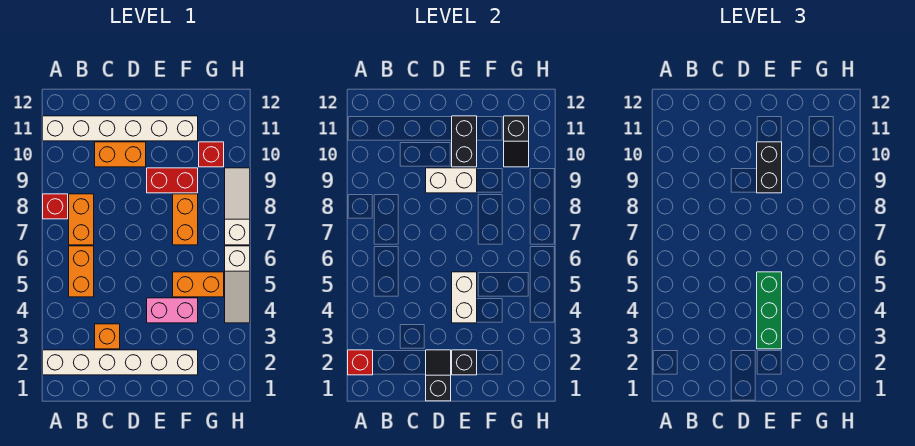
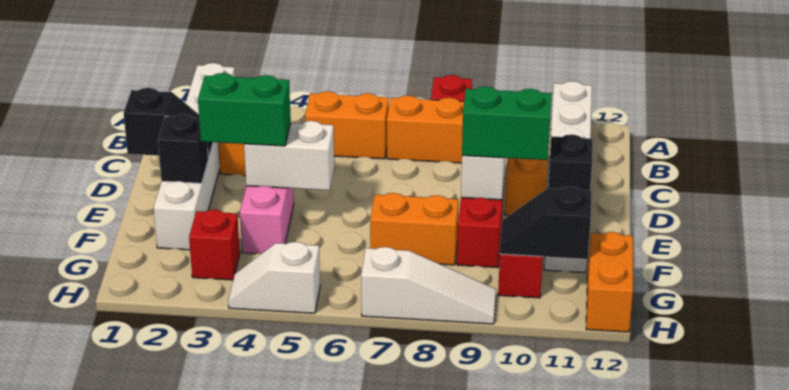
red brick A2 level 2 -> red brick G3 level 1
green brick E3:E5 level 3 -> green brick E3:E4 level 3
black brick E9:E10 level 3 -> green brick E9:E10 level 3
black brick E10:E11 level 2 -> black brick E11 level 2
orange brick F5:G5 level 1 -> orange brick G12:H12 level 1
white slope H4:H6 level 1 top 6 -> white slope H4:H5 level 1 top 5

